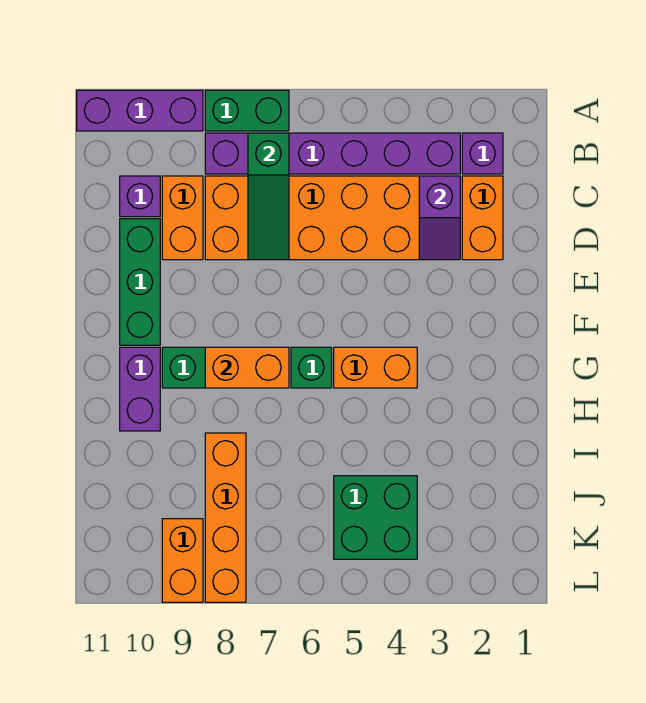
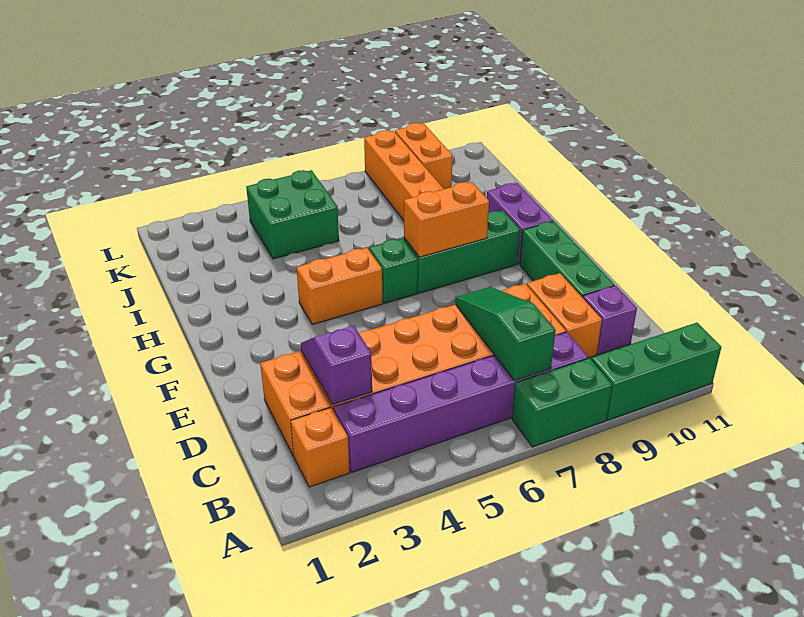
purple brick A9:A11 level 1 -> green brick A9:A11 level 1
purple brick B2 level 1 -> orange brick B2 level 1

